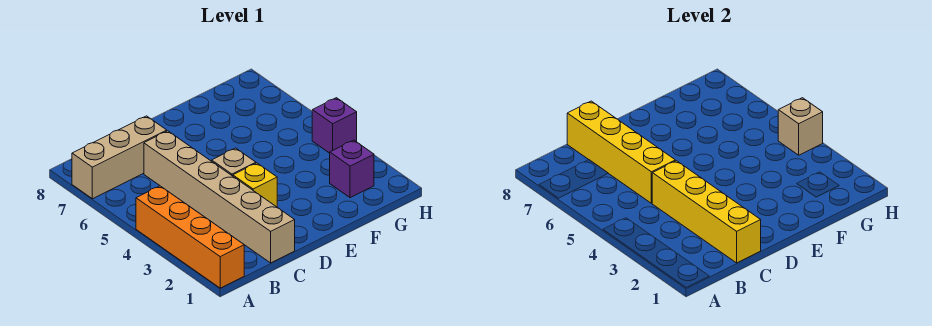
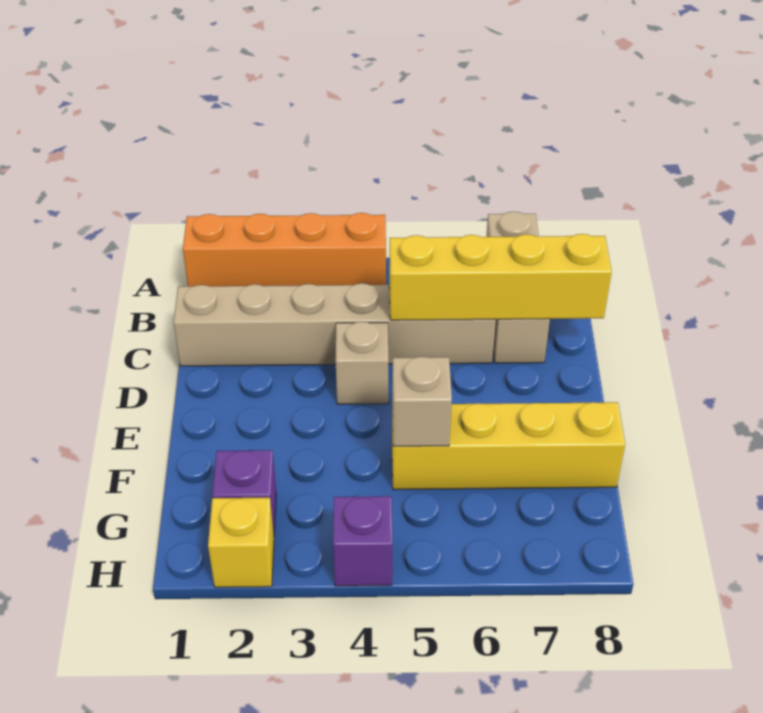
yellow brick C1:C4 level 2 -> yellow brick F5:F8 level 1
yellow brick D3 level 1 -> yellow brick H2 level 1
tan brick H4 level 2 -> tan brick F5 level 2

